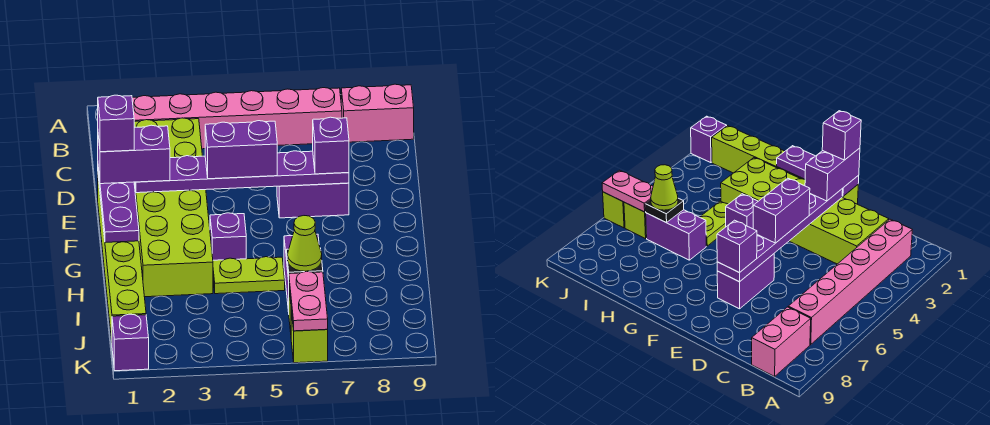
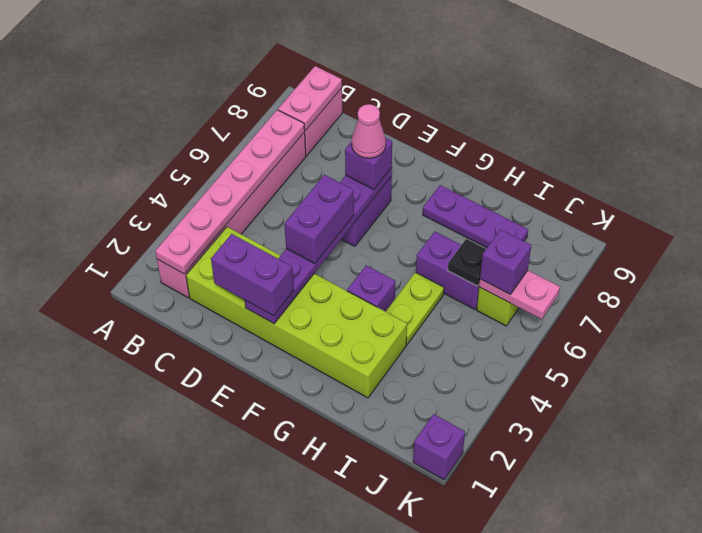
none -> pink plate B2:B7 level 2
none -> pink plate B8:B9 level 2
lime brick E1:J1 level 1 -> none
purple plate E1:G1 level 2 -> purple plate G8:I8 level 1
purple brick E1:E2 level 3 -> purple brick D2:E2 level 3
purple brick E1 level 4 -> purple brick J6 level 3
none -> pink cone E7 level 4
lime cone I6 level 3 -> none
lime brick K6 level 1 -> none

